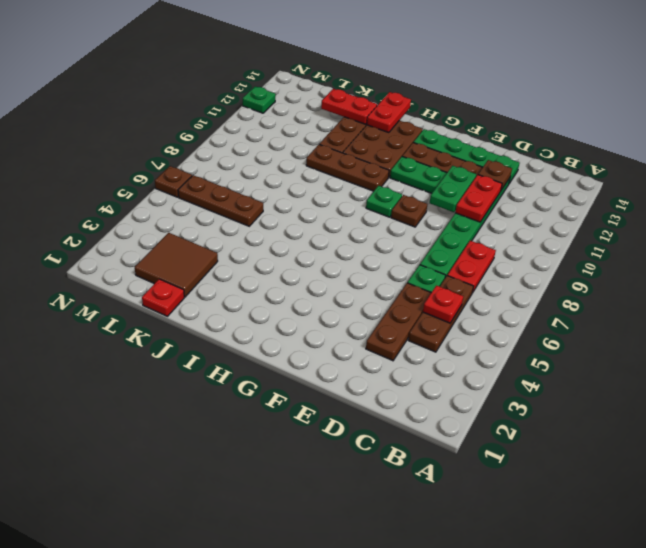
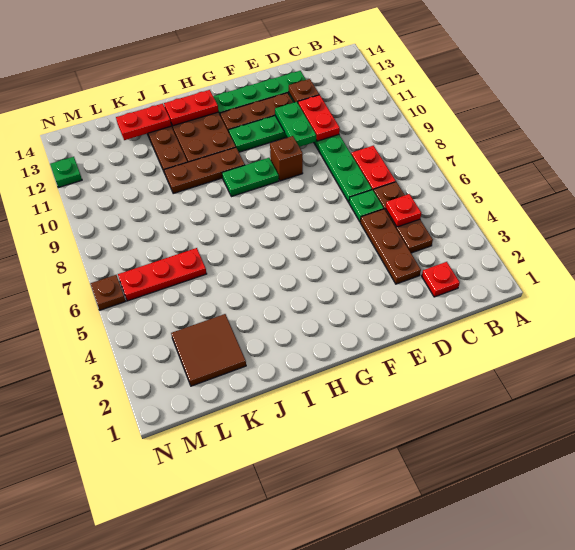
brown plate F9 level 1 -> brown brick F9 level 1
green plate G9 level 1 -> green plate G9:H9 level 1
red plate I13:I14 level 2 -> red plate H13:I13 level 2
red plate K1 level 1 -> red plate C2 level 1
brown plate K6:M6 level 1 -> red plate K6:M6 level 1

